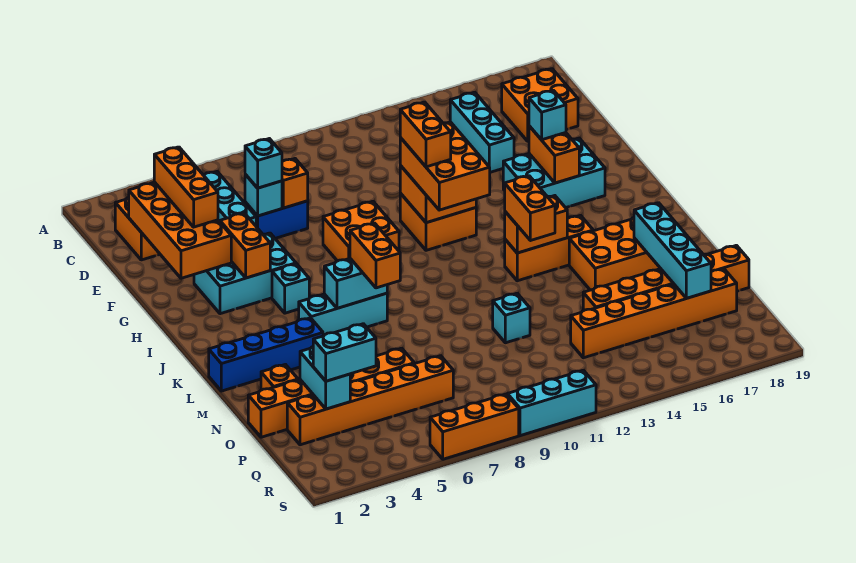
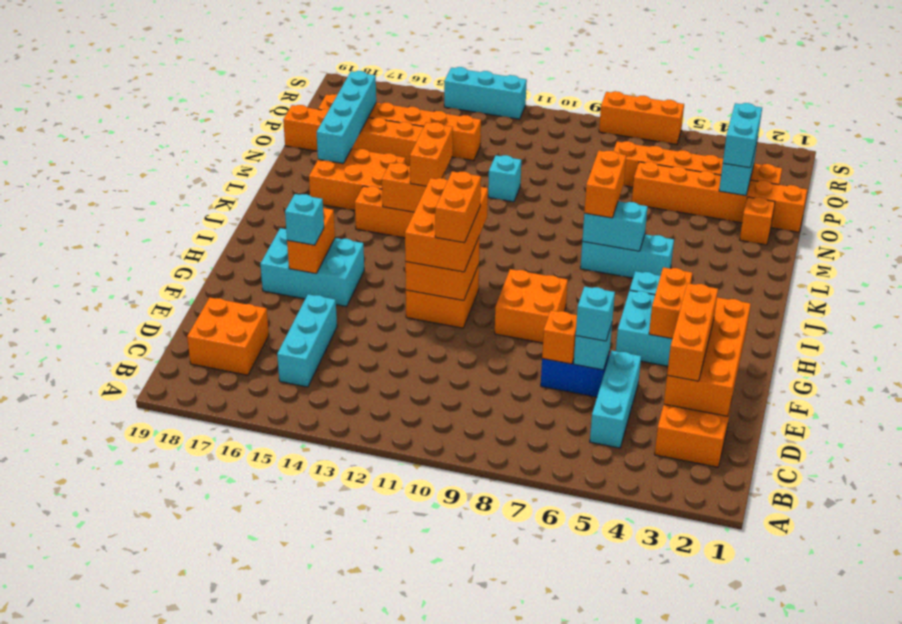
blue brick L1:L4 level 1 -> none
cyan brick P3:P4 level 3 -> cyan brick O3:P3 level 3
cyan brick S9:S11 level 1 -> cyan brick S12:S14 level 1

